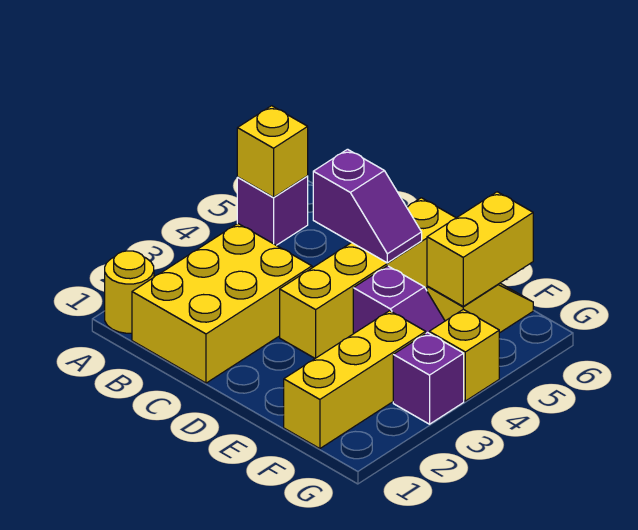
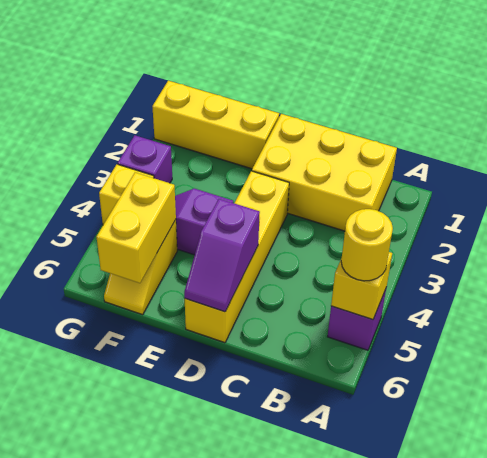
yellow round brick A1 level 1 -> yellow round brick A5 level 3
yellow brick B1:C3 level 1 -> yellow brick B1:D2 level 1
purple slope C5:D5 level 2 top C -> purple slope D5:D6 level 2 top 5
yellow brick F1:F3 level 1 -> yellow brick E1:G1 level 1

